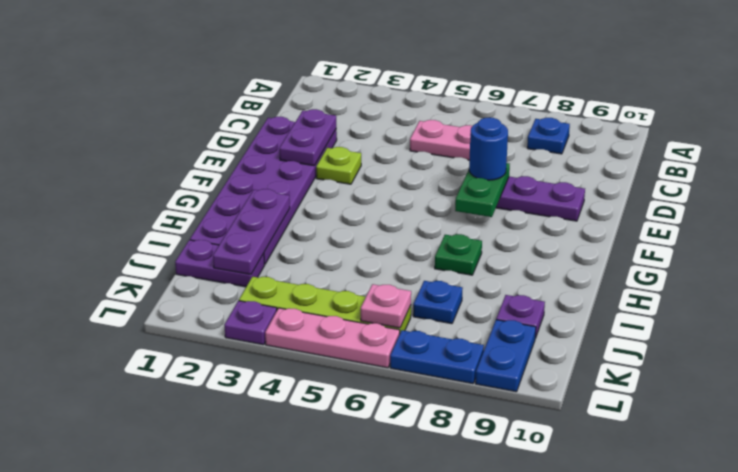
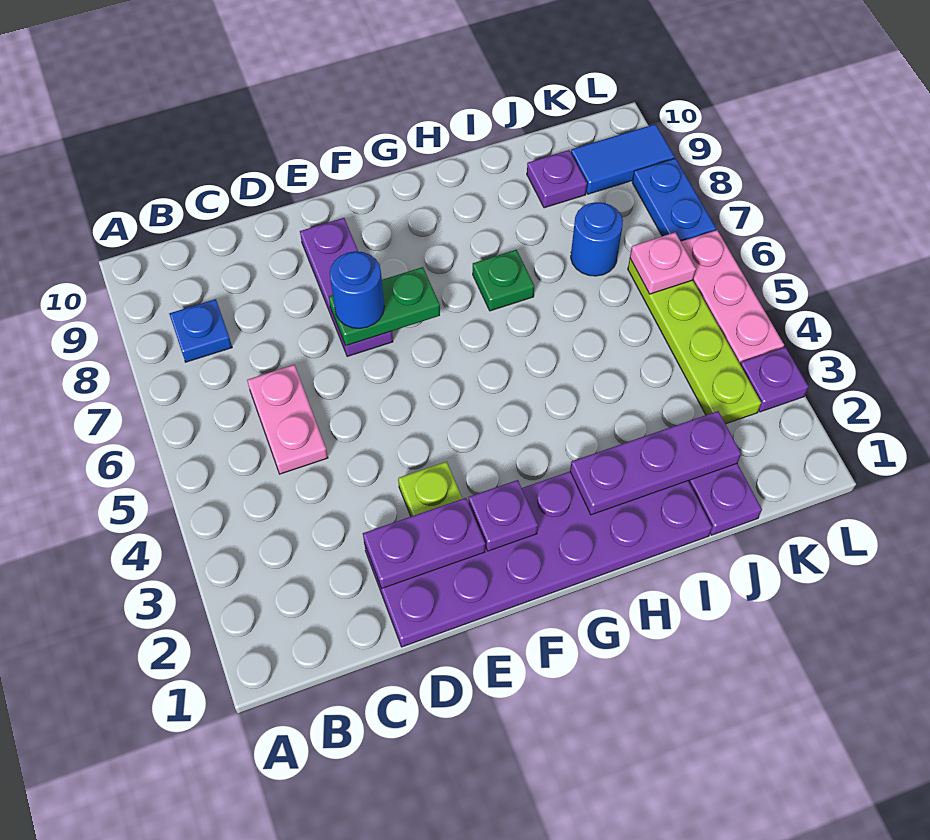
none -> purple plate F2 level 2
blue plate J7 level 1 -> blue round brick J7 level 1
blue plate K9:L9 level 1 -> blue tile K9:L9 level 1

